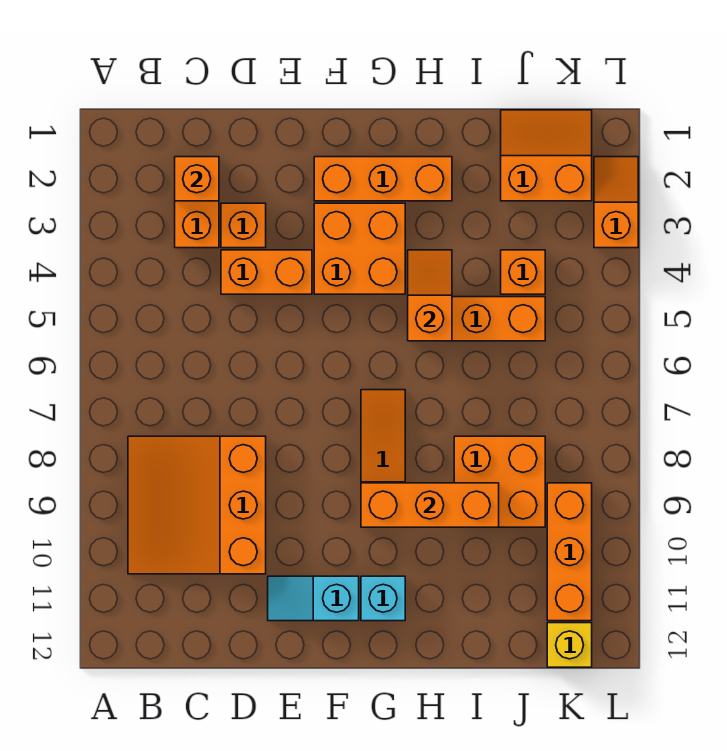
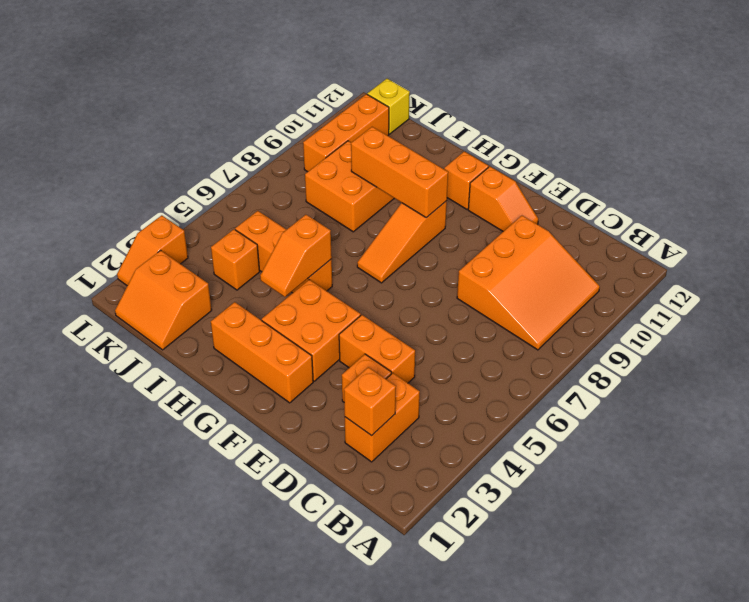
cyan slope E11:F11 level 1 top F -> orange slope E11:F11 level 1 top F
cyan brick G11 level 1 -> orange brick G11 level 1

